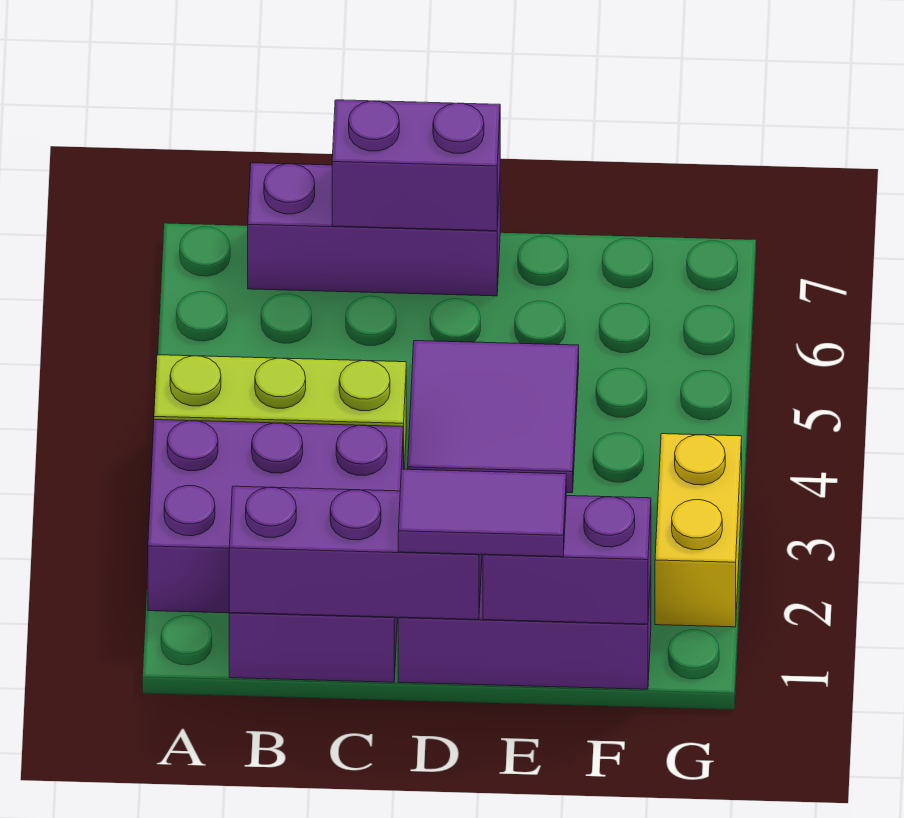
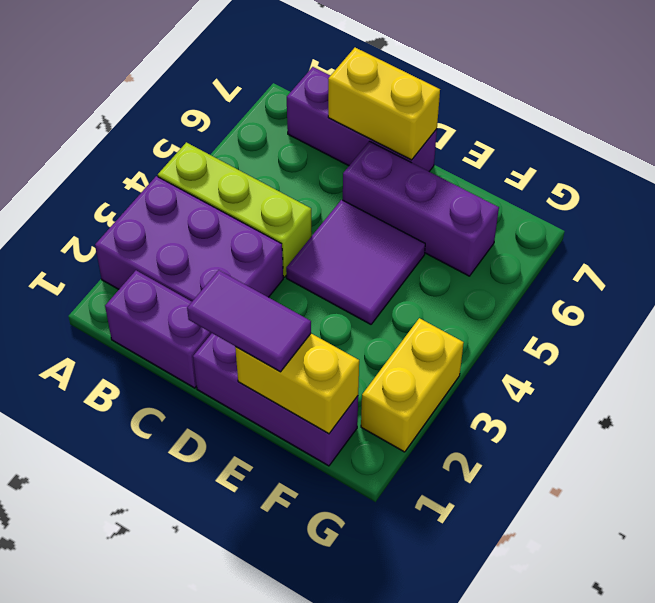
purple brick B1:D1 level 2 -> purple brick D6:F6 level 1
purple brick C7:D7 level 2 -> yellow brick C7:D7 level 2
purple brick E1:F1 level 2 -> yellow brick E1:F1 level 2

